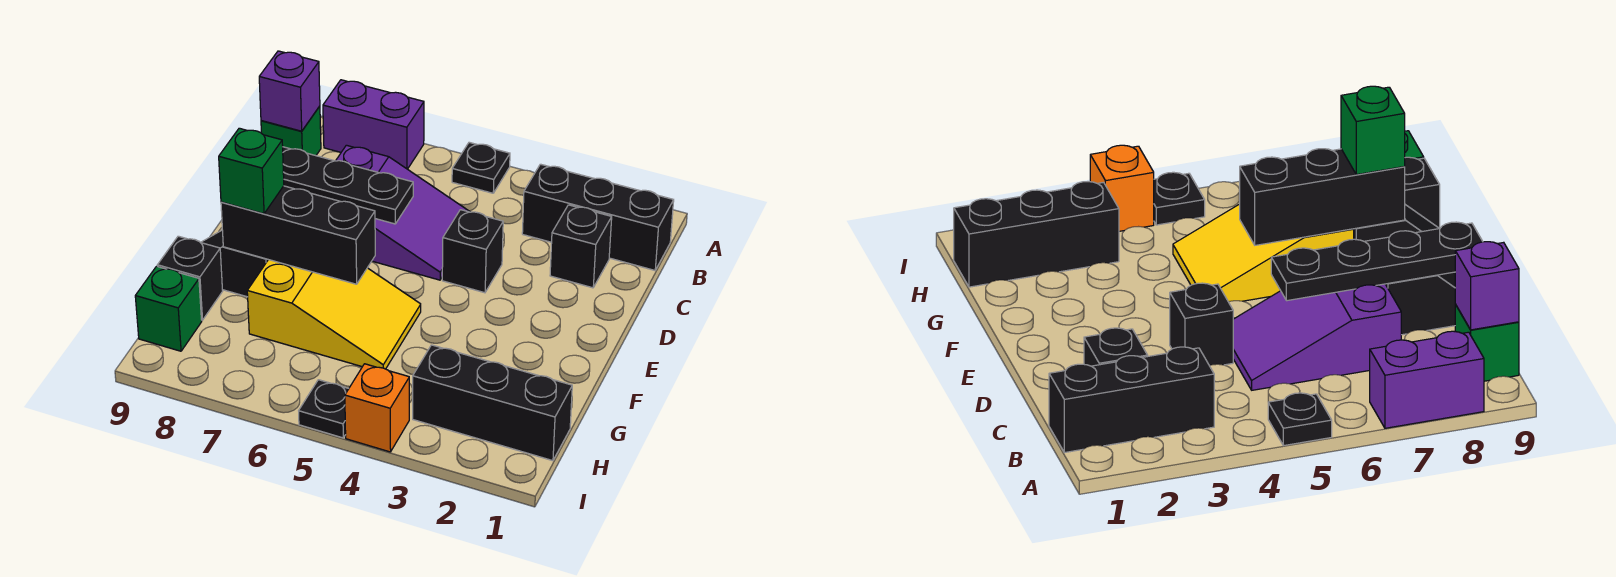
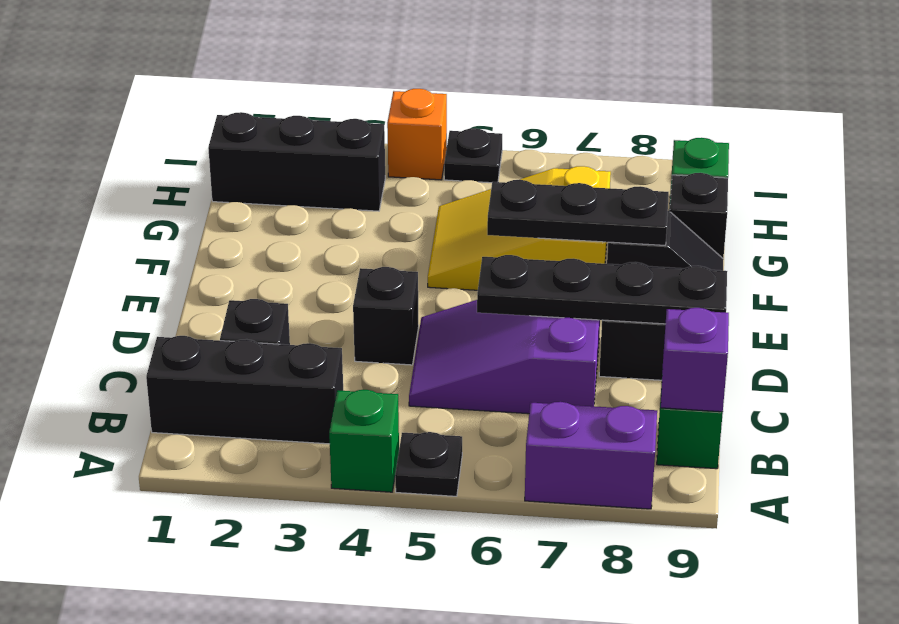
black brick F6:F8 level 2 -> black plate F6:F8 level 2
green brick F8 level 3 -> green brick A4 level 1

